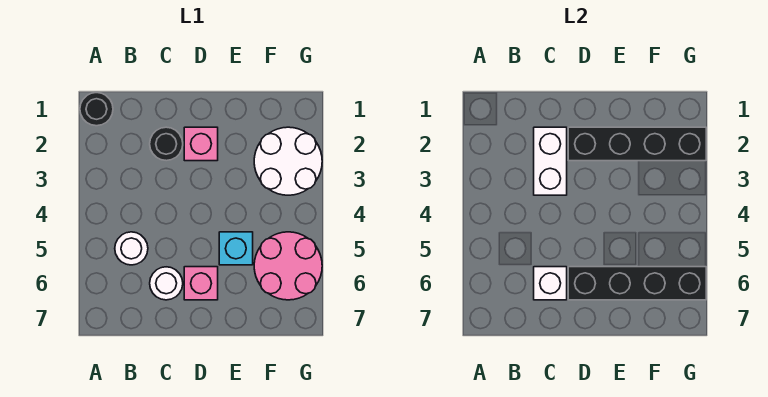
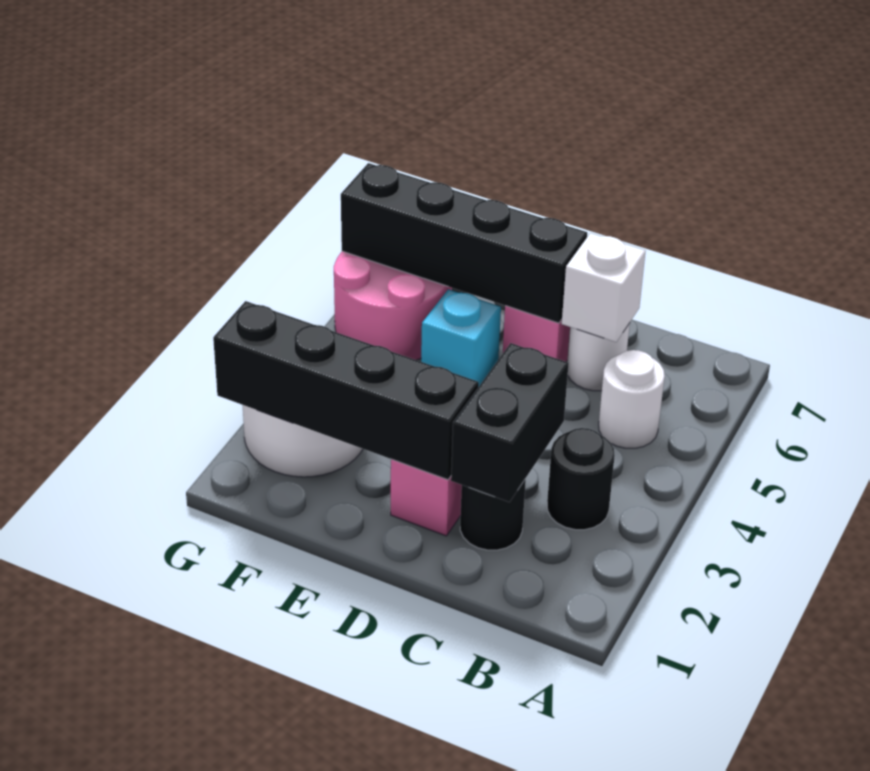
black round brick A1 level 1 -> black round brick B3 level 1
white brick C2:C3 level 2 -> black brick C2:C3 level 2

